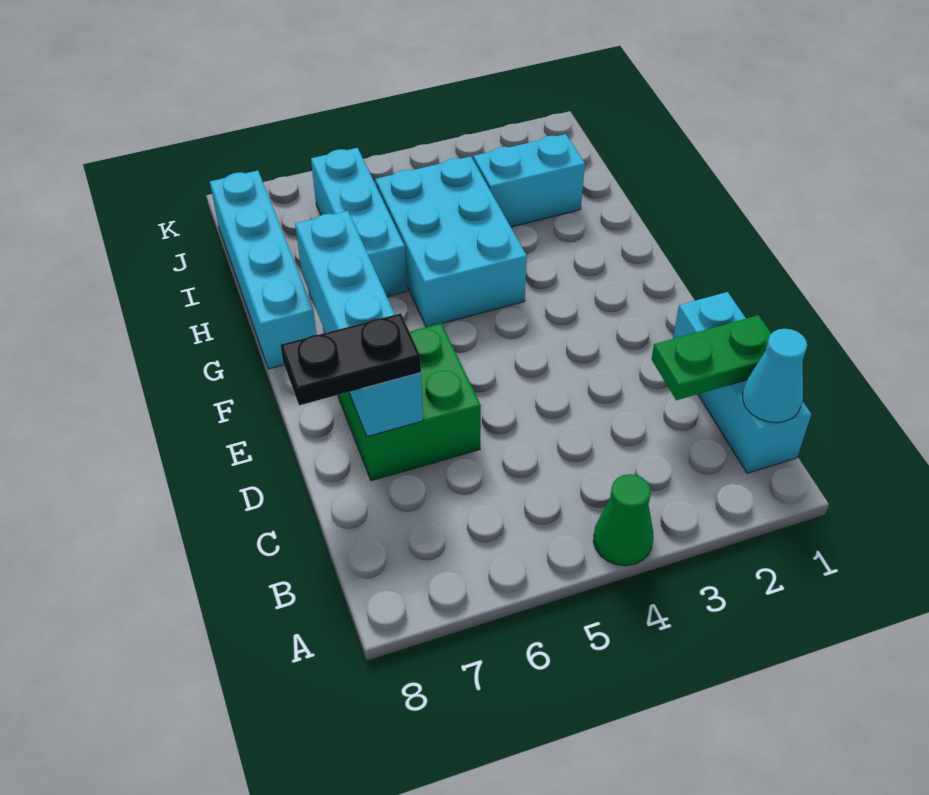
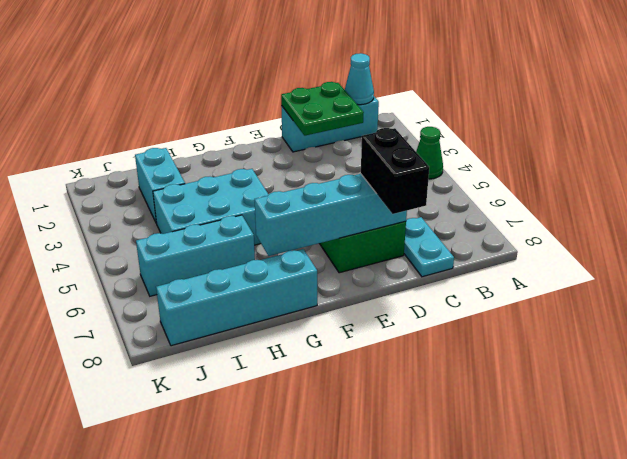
green plate C1:C2 level 2 -> green plate C1:D2 level 2
none -> cyan plate C7:C8 level 1
black plate D7:D8 level 3 -> black brick D7:D8 level 3

